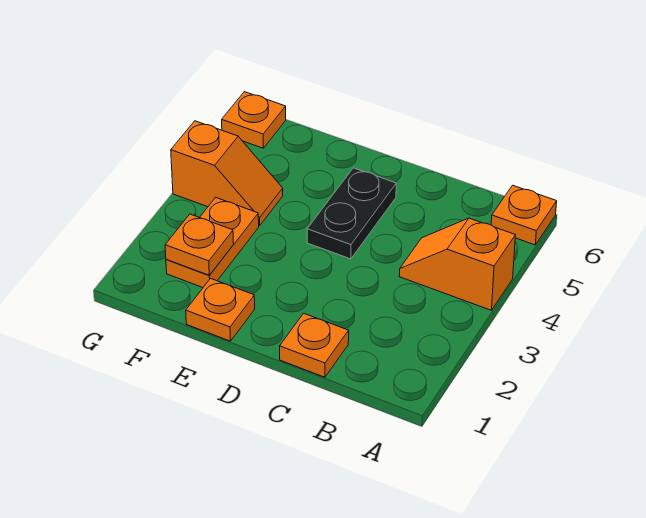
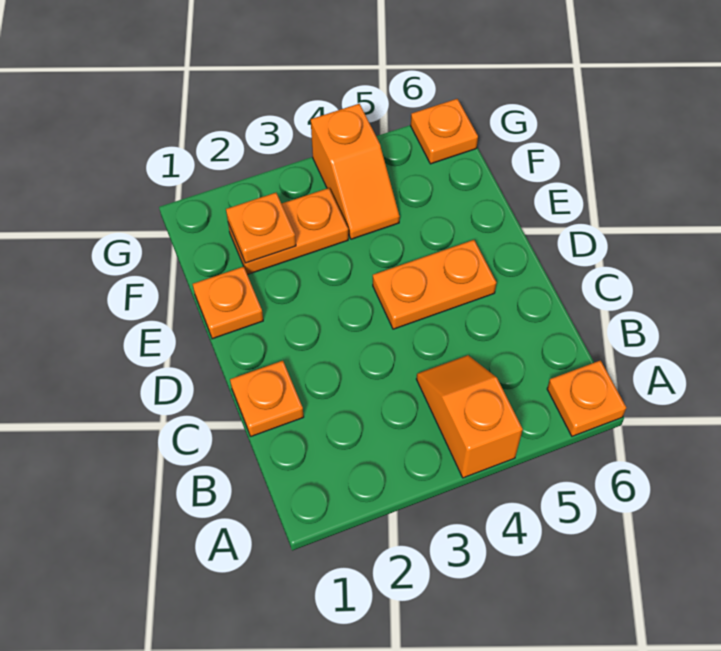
black plate D4:D5 level 1 -> orange plate D4:D5 level 1

